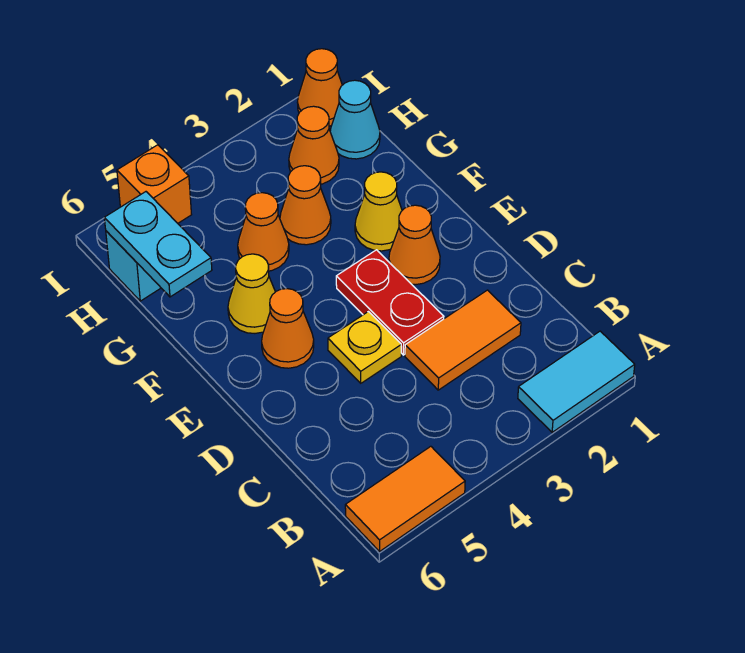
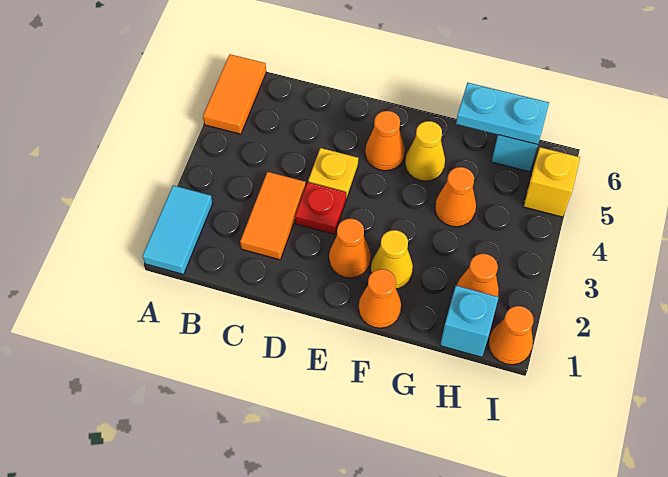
red plate D3:E3 level 1 -> red plate D3 level 1
orange cone G3 level 1 -> orange cone F1 level 1
cyan cone H1 level 1 -> cyan brick H1 level 1
orange brick I5 level 1 -> yellow brick I5 level 1

